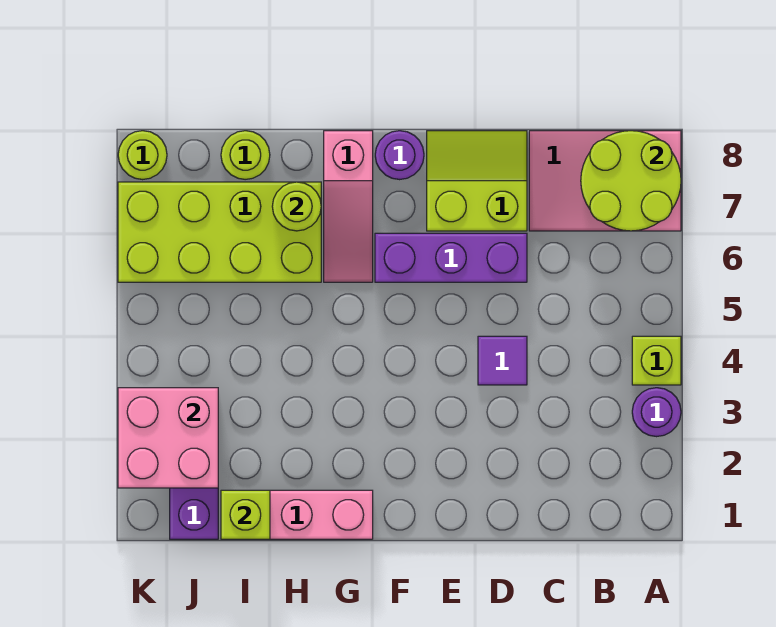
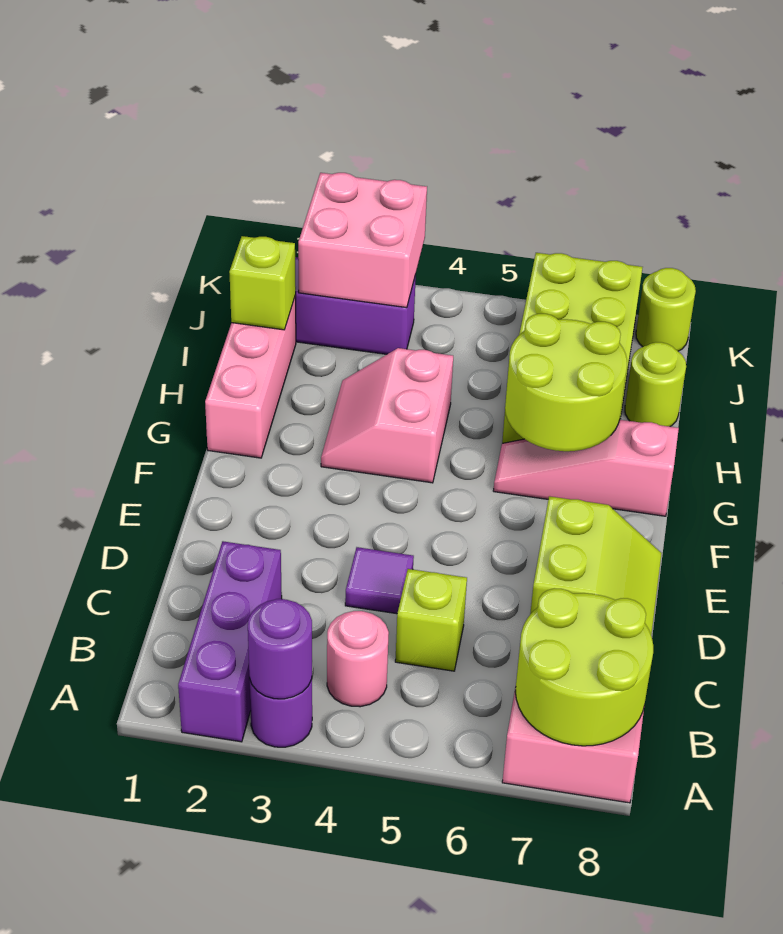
lime brick A4 level 1 -> lime brick C5 level 1
none -> pink round brick B4 level 1
purple brick D6:F6 level 1 -> purple brick A2:C2 level 1
purple round brick F8 level 1 -> purple round brick A3 level 2
none -> pink slope G3:H4 level 1 top 4
lime round brick H7 level 2 -> lime round brick G6:H7 level 2

